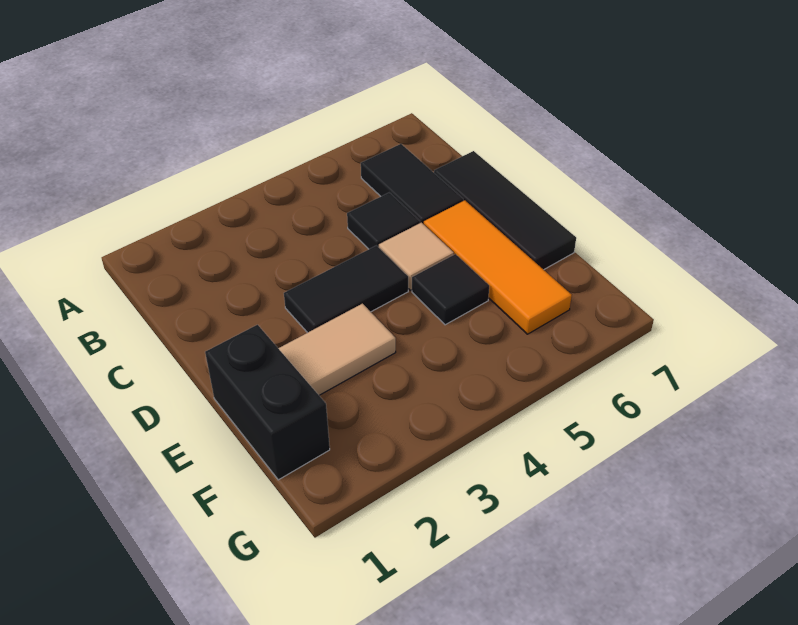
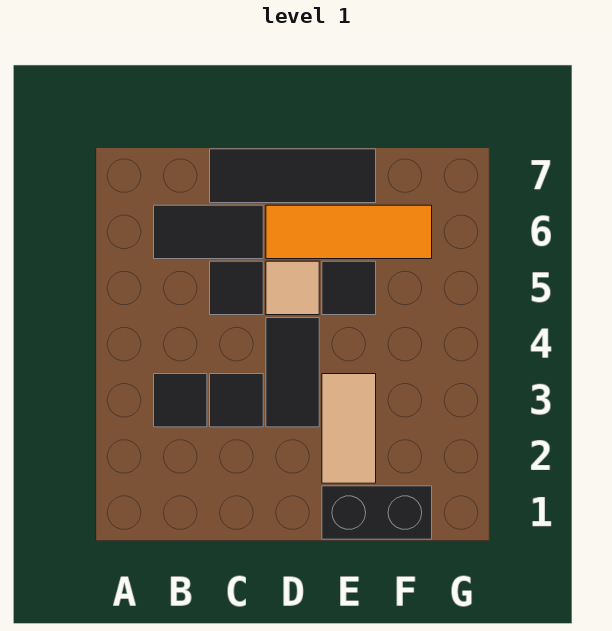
none -> black tile B3 level 1
none -> black tile C3 level 1

